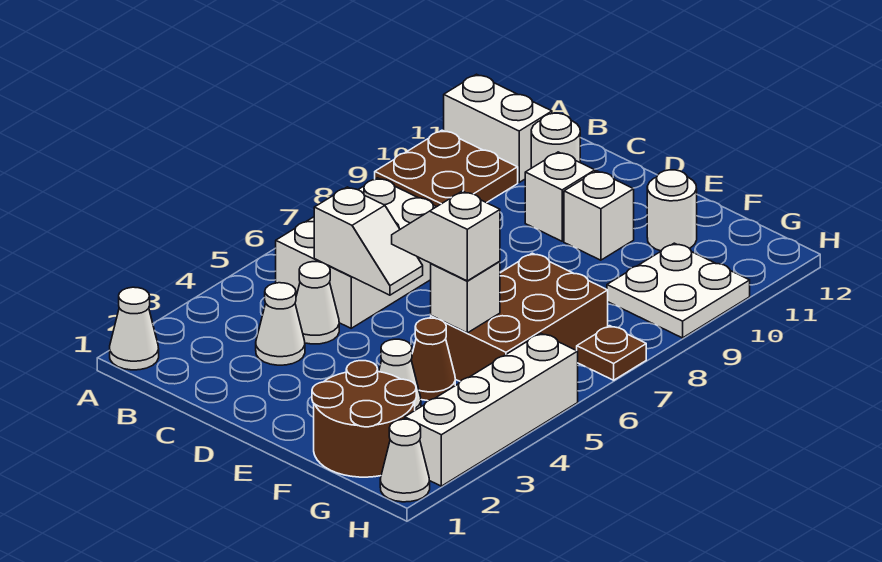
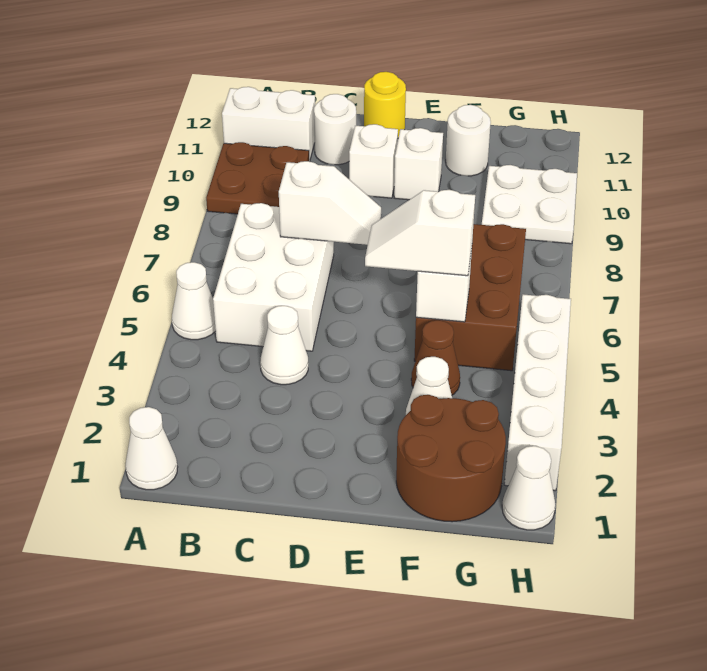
white cone C3 level 1 -> white cone A5 level 1
white slope C5:D5 level 2 top C -> white slope C7:D7 level 2 top C
none -> yellow round brick D12 level 1
brown plate H7 level 1 -> none

